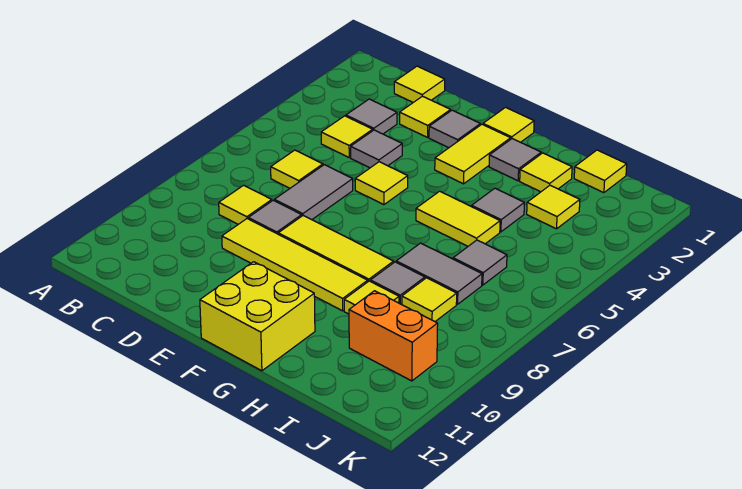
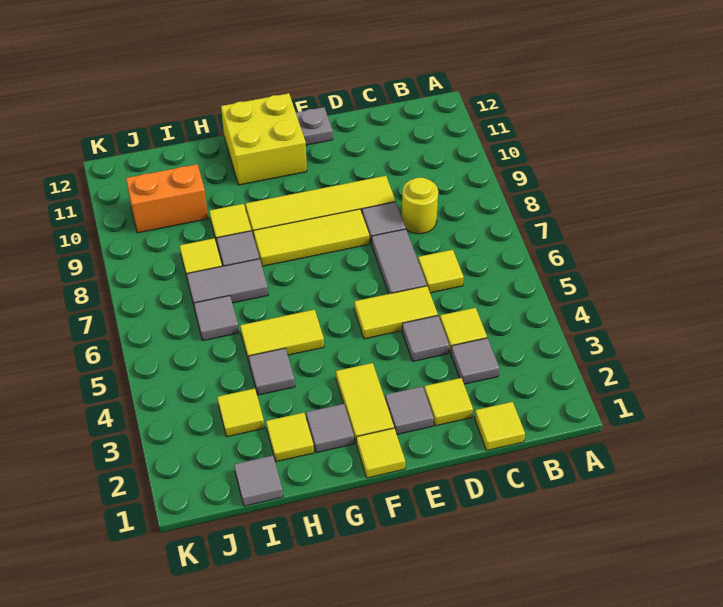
yellow tile C8 level 1 -> yellow round brick C8 level 1
yellow tile E5 level 1 -> yellow tile D5:E5 level 1
none -> grey plate E12 level 1
yellow tile I1 level 1 -> grey tile I1 level 1

